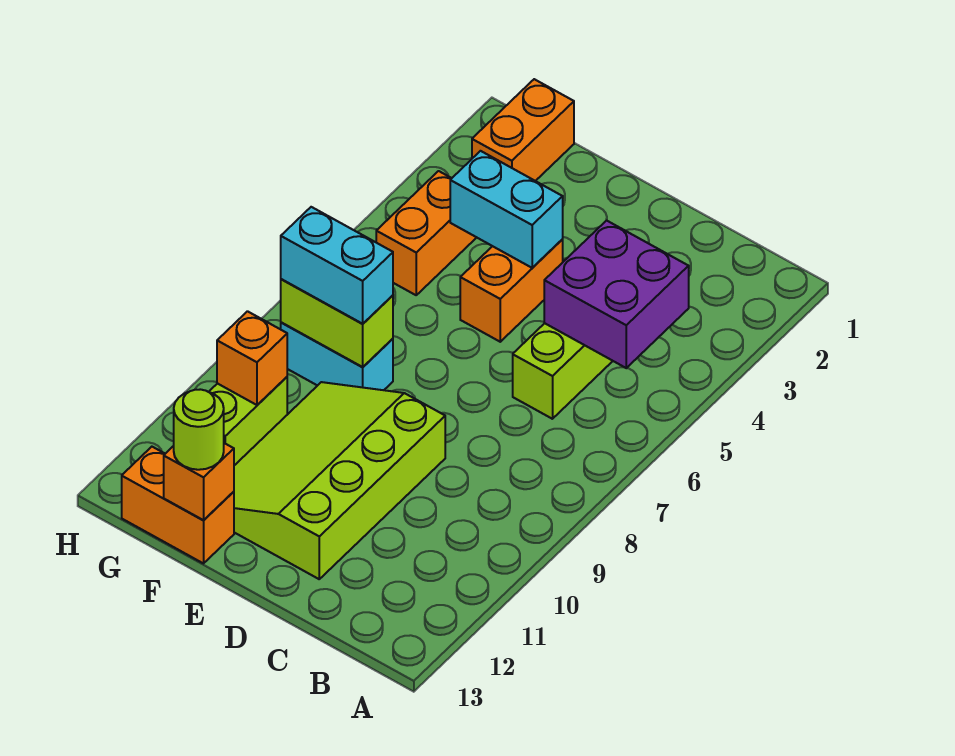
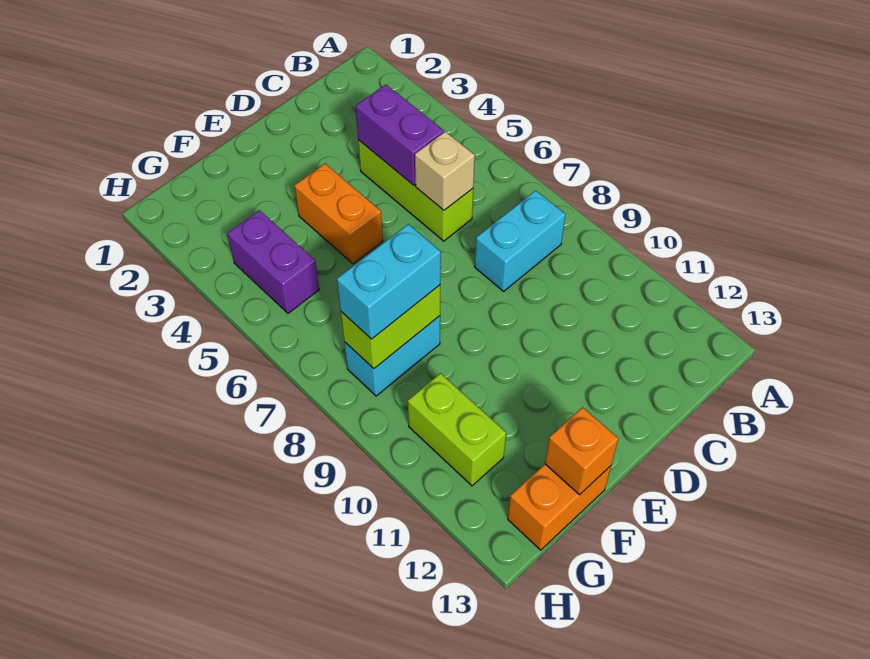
purple brick B4:C5 level 2 -> purple brick C4:C5 level 2
none -> tan brick C6 level 2
lime slope D9:F12 level 1 top D -> none
cyan brick E4:F4 level 2 -> cyan brick B8:C8 level 1
lime round brick F13 level 3 -> none
orange brick G1:G2 level 1 -> none
orange brick G4:G5 level 1 -> purple brick G4:G5 level 1
orange brick G10 level 2 -> none

